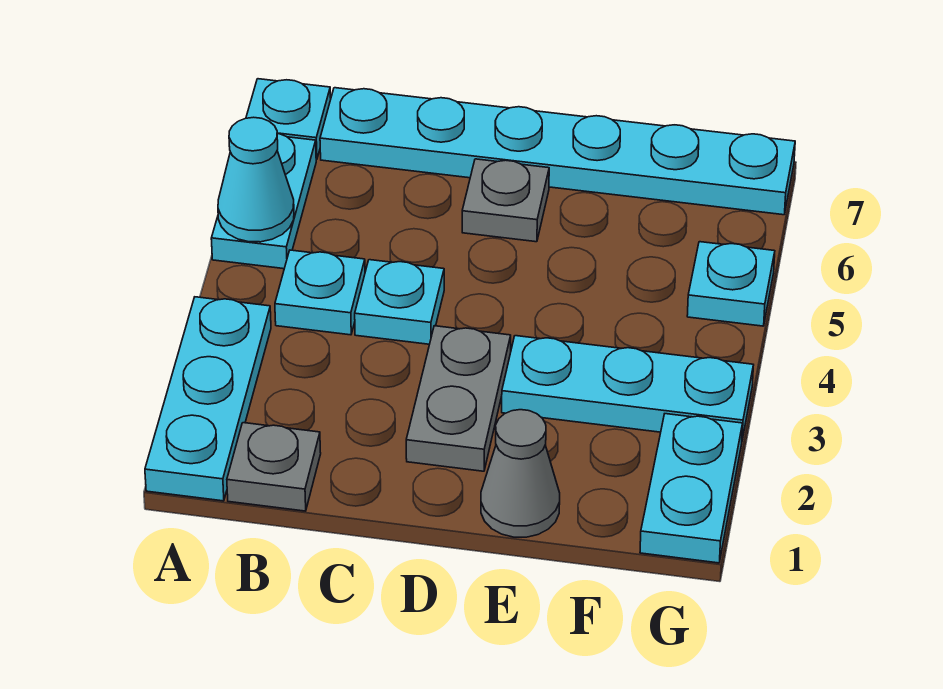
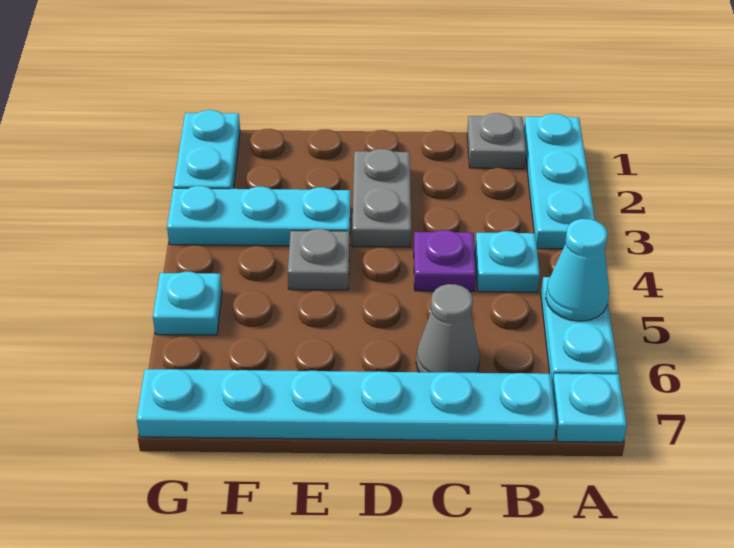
cyan plate C4 level 1 -> purple plate C4 level 1
grey plate D6 level 1 -> grey plate E4 level 1
grey cone E1 level 1 -> grey cone C6 level 1

